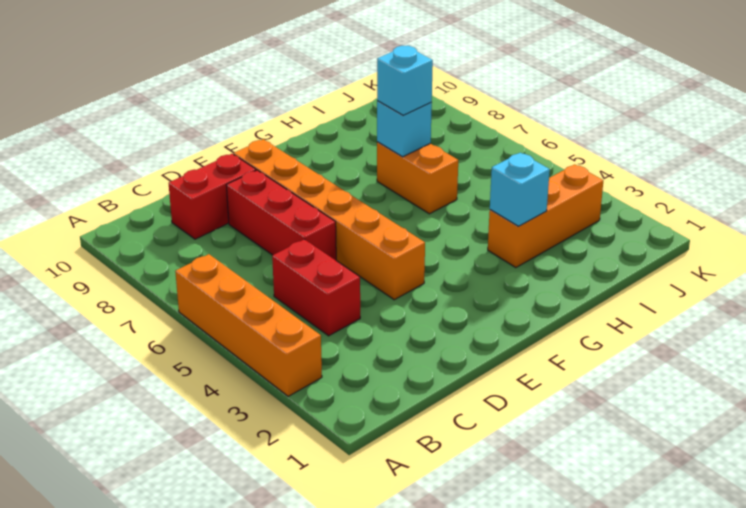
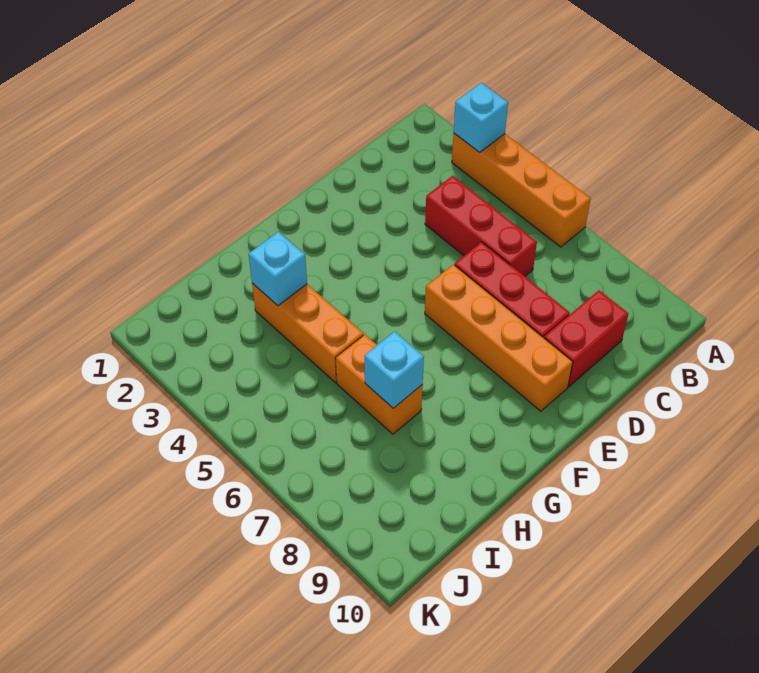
red brick C4:C5 level 1 -> red brick C4:C6 level 1
orange brick E4:E9 level 1 -> orange brick E6:E9 level 1
orange brick H3:J3 level 1 -> orange brick H3:H5 level 1
cyan brick H7 level 3 -> cyan brick A3 level 2

